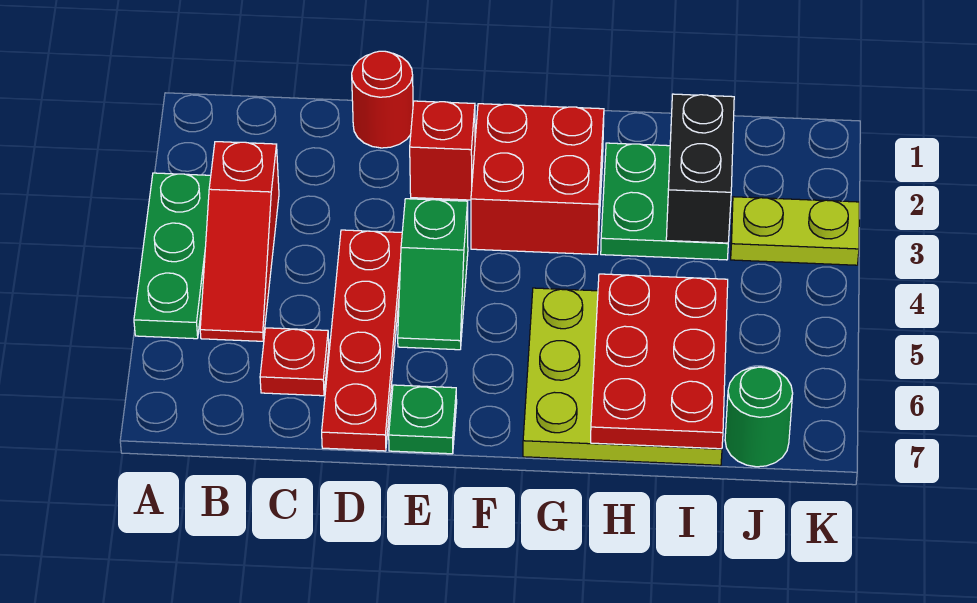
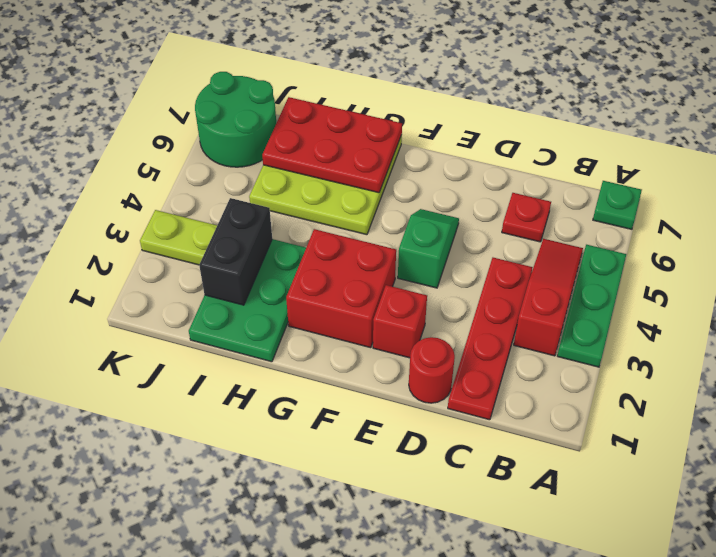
red plate D4:D7 level 1 -> red plate C1:C4 level 1
green plate E7 level 1 -> green plate A7 level 1
green plate H2:I3 level 1 -> green plate H1:I3 level 1
red plate H5:I7 level 2 -> red plate G6:I7 level 2
green round brick J7 level 1 -> green round brick J6:K7 level 1

